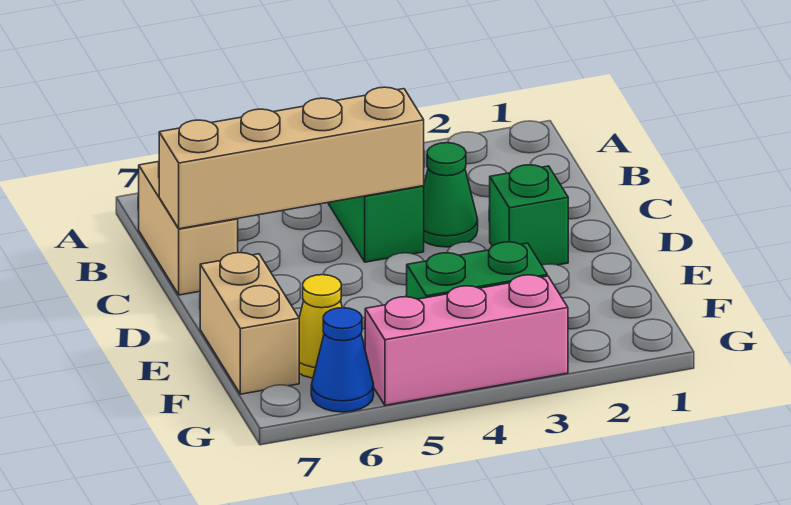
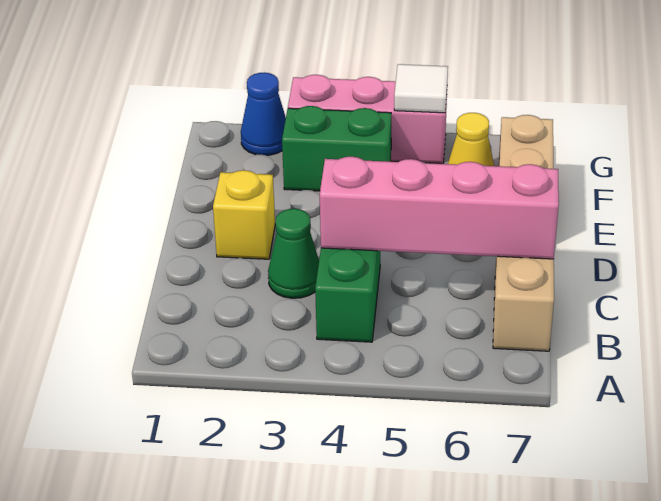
tan brick C4:C7 level 2 -> pink brick C4:C7 level 2
green brick D2 level 1 -> yellow brick D2 level 1
none -> white tile G5 level 2
blue cone G6 level 1 -> blue cone G2 level 1

